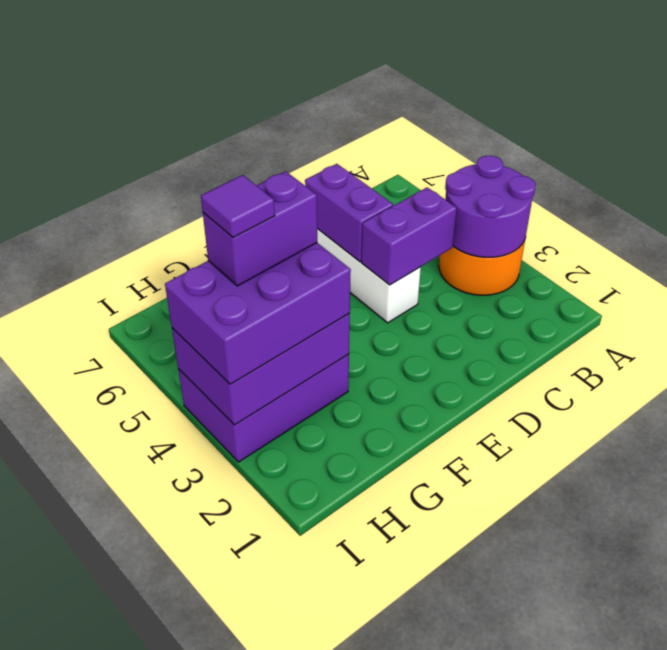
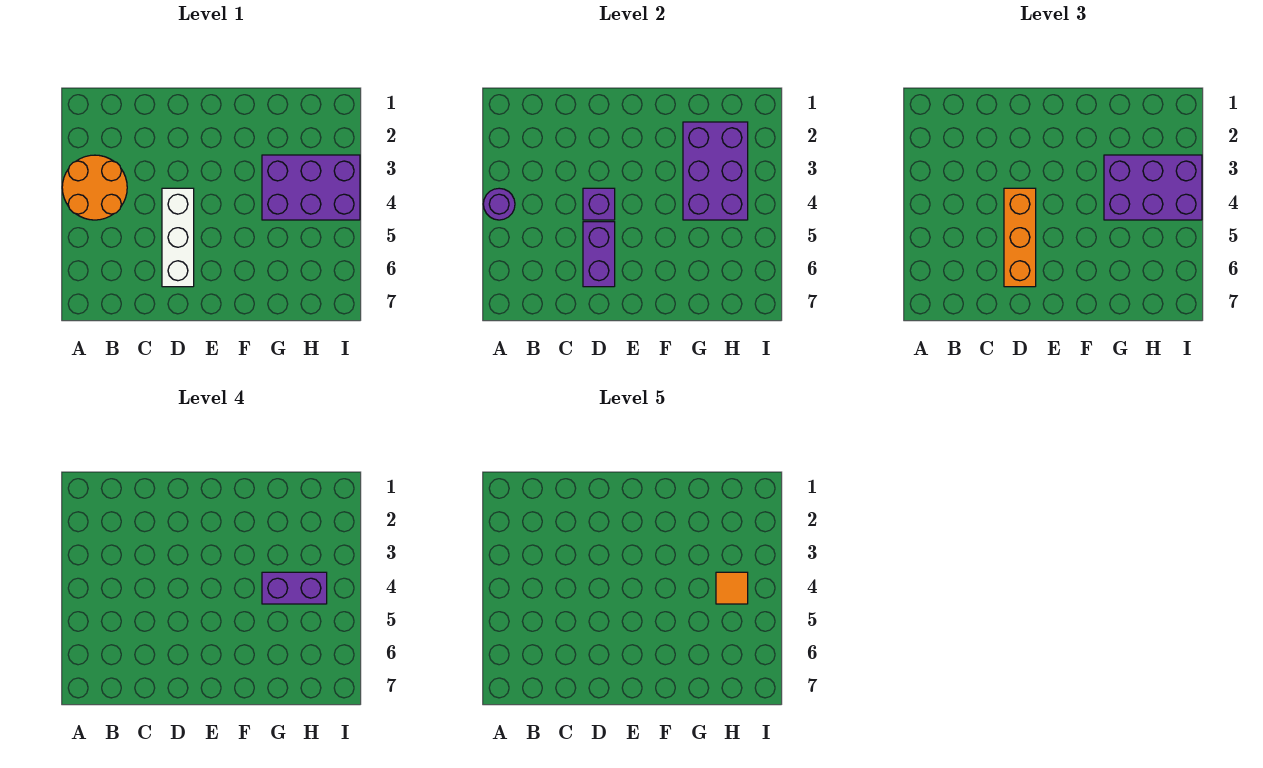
purple round brick A3:B4 level 2 -> purple round brick A4 level 2
purple brick C4:D4 level 2 -> purple brick D4 level 2
none -> orange brick D4:D6 level 3
purple brick G3:I4 level 2 -> purple brick G2:H4 level 2
purple tile H4 level 5 -> orange tile H4 level 5

